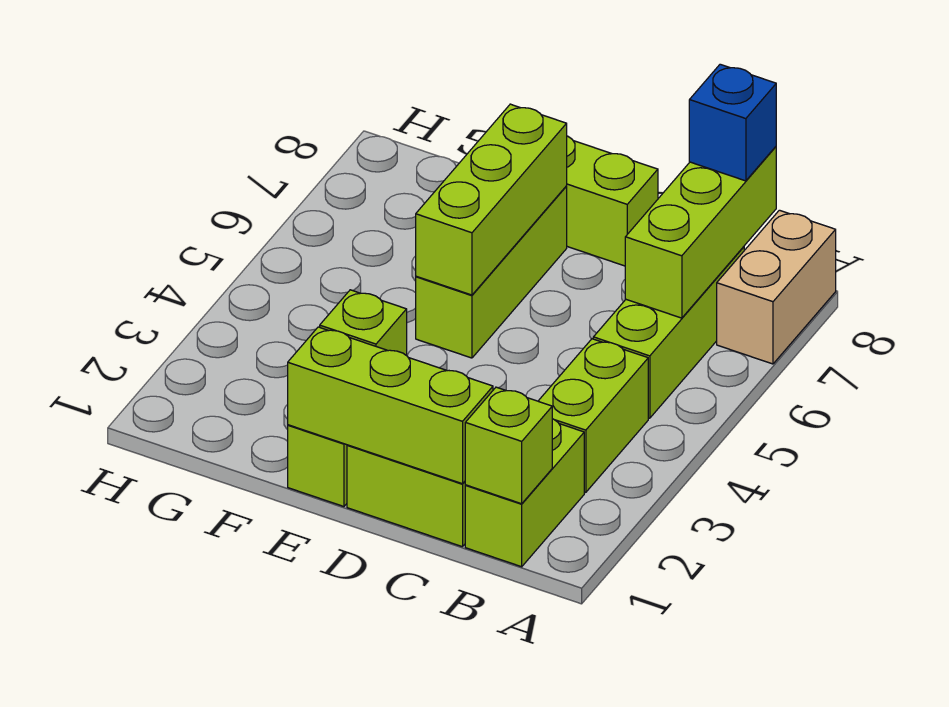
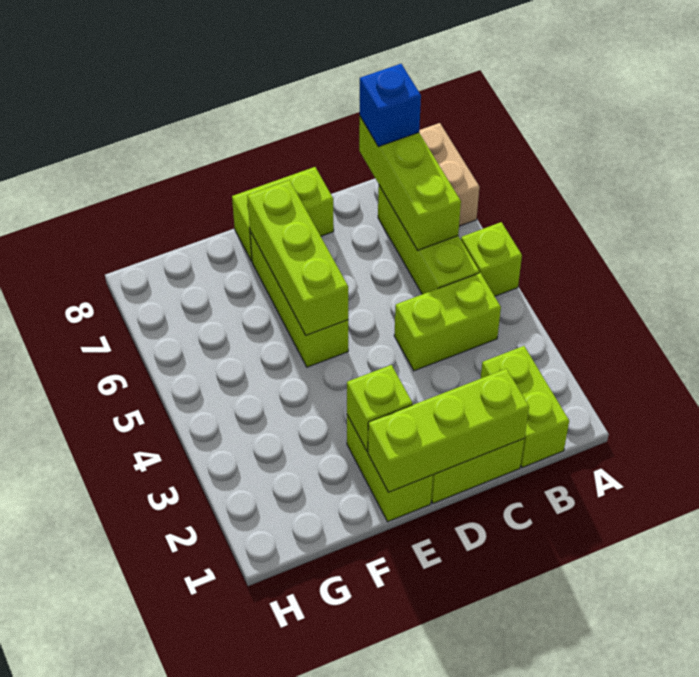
lime brick B1 level 2 -> lime brick A5 level 1
lime brick B3:B4 level 1 -> lime brick B4:C4 level 1

